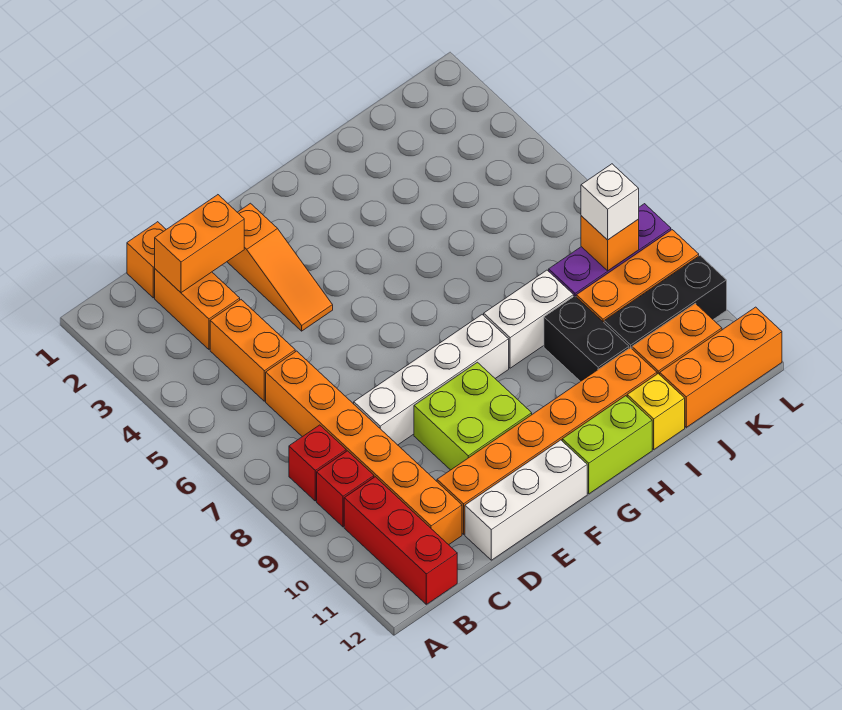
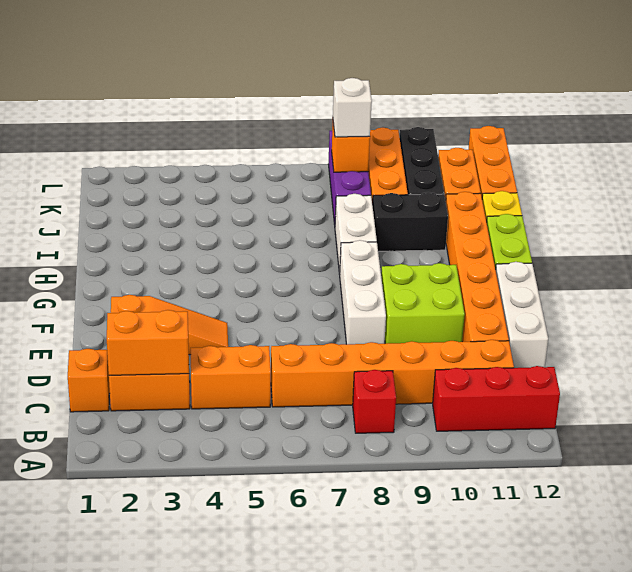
red brick B9 level 1 -> none
orange brick C2:D2 level 2 -> orange brick C2:C3 level 2
white brick D8:G8 level 1 -> white brick E8:G8 level 1

